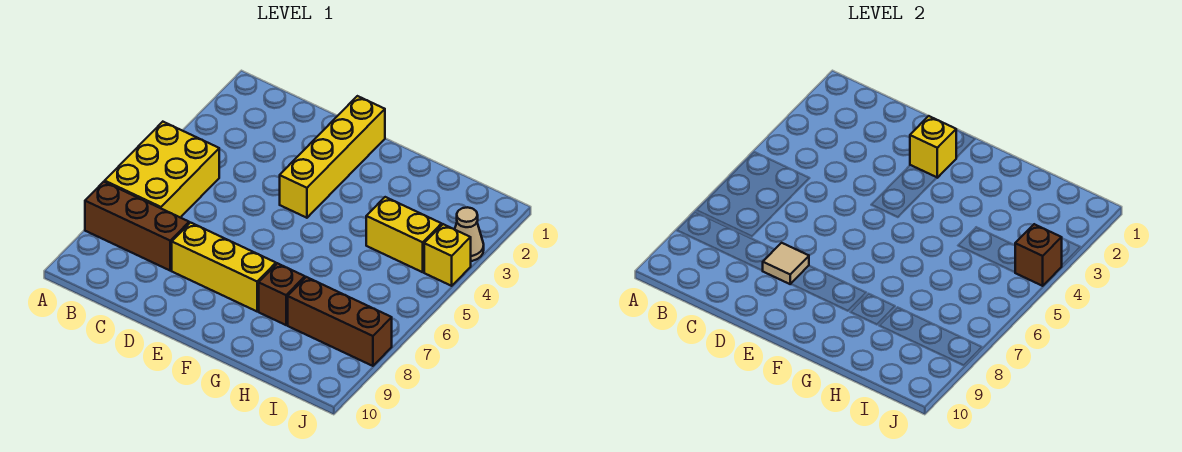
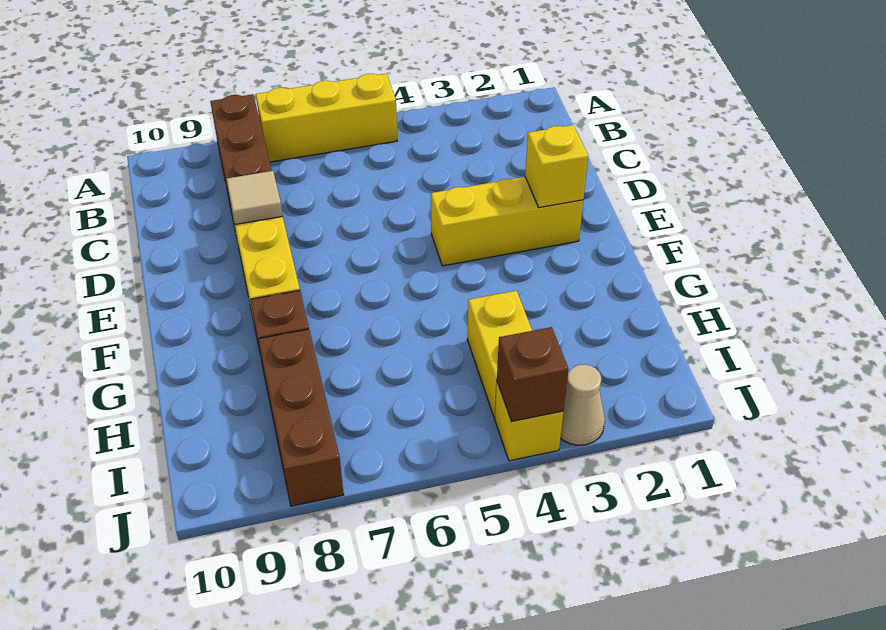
yellow brick A5:B7 level 1 -> yellow brick A5:A7 level 1
yellow brick E1:E4 level 1 -> yellow brick E2:E4 level 1

